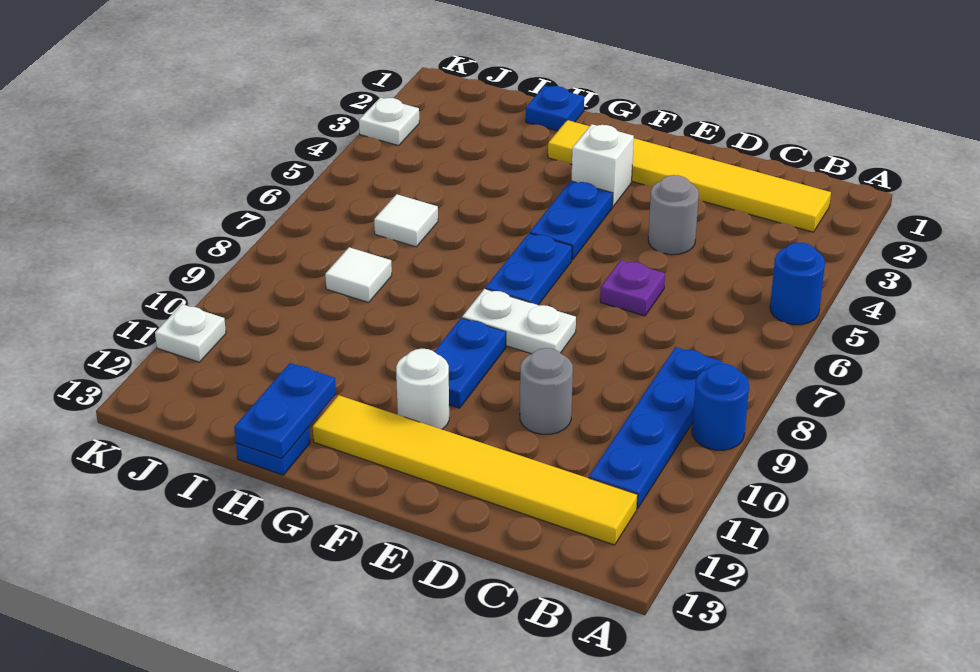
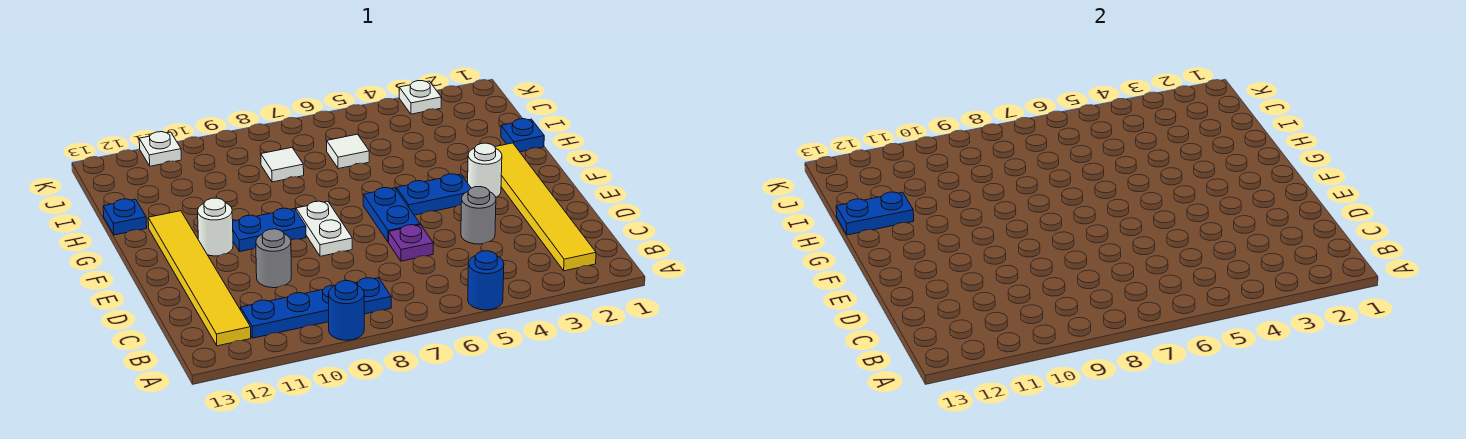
white brick F3 level 1 -> white round brick F3 level 1
blue plate F6:F7 level 1 -> blue plate E6:F6 level 1

